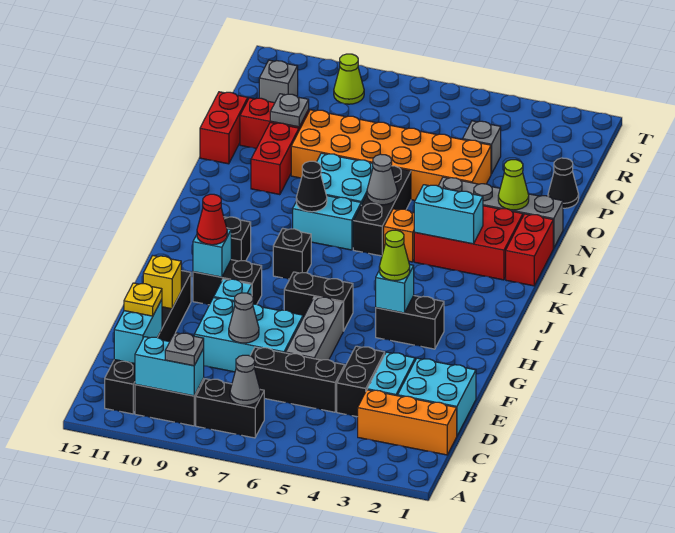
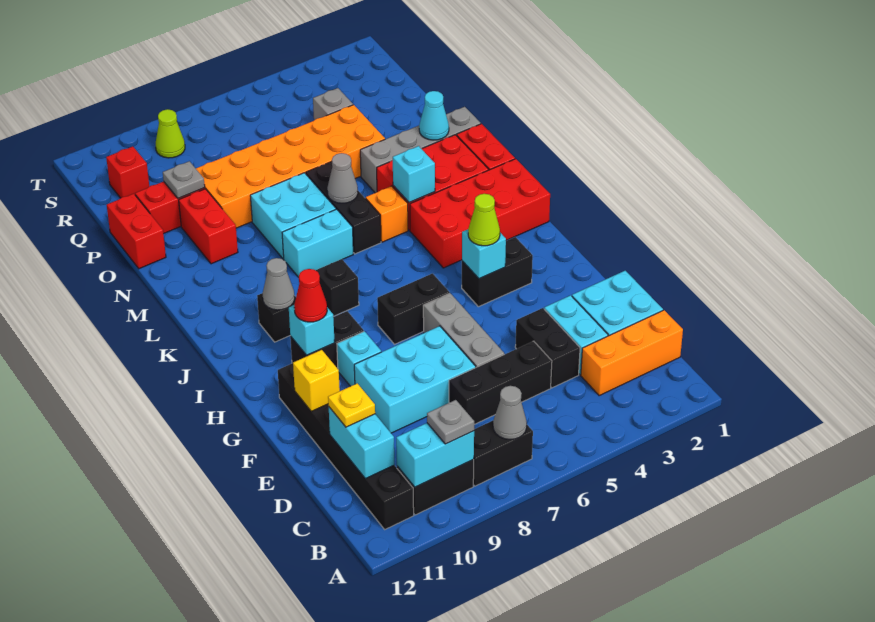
grey cone E8 level 2 -> grey cone J10 level 2
none -> red brick J1:K4 level 1
cyan brick L3:L4 level 2 -> cyan brick L4 level 2
black cone L8 level 2 -> none
lime cone N2 level 2 -> cyan cone N2 level 2
black cone P1 level 1 -> none
grey brick R11 level 1 -> red brick R11 level 1

